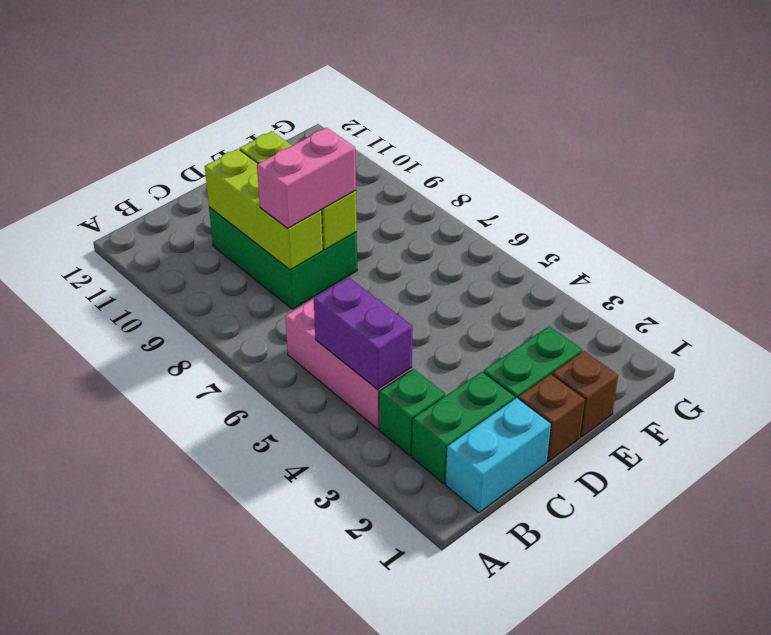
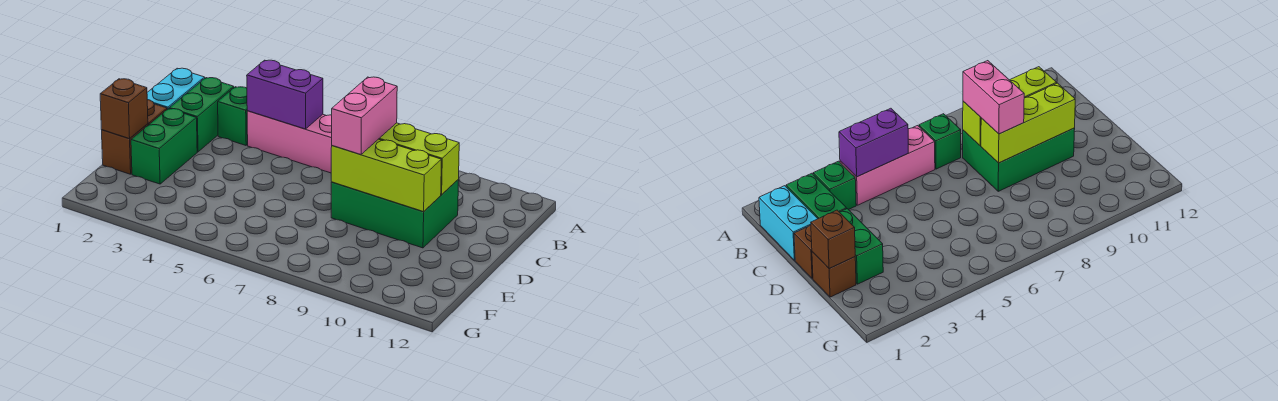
none -> green brick B7 level 1
none -> brown brick E1 level 2

